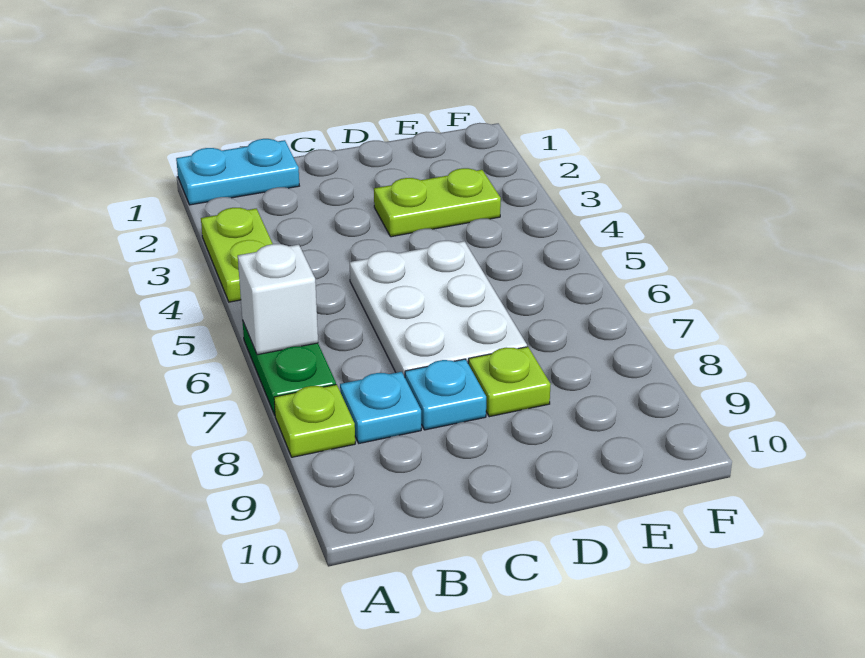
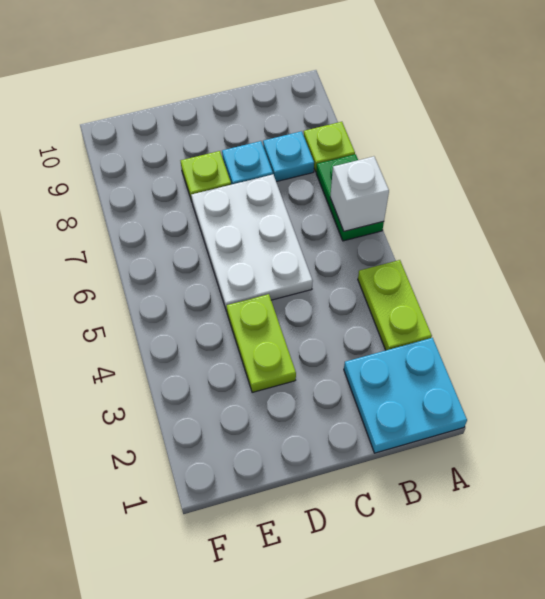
cyan plate A1:B1 level 1 -> cyan plate A1:B2 level 1
lime plate D3:E3 level 1 -> lime plate D3:D4 level 1

